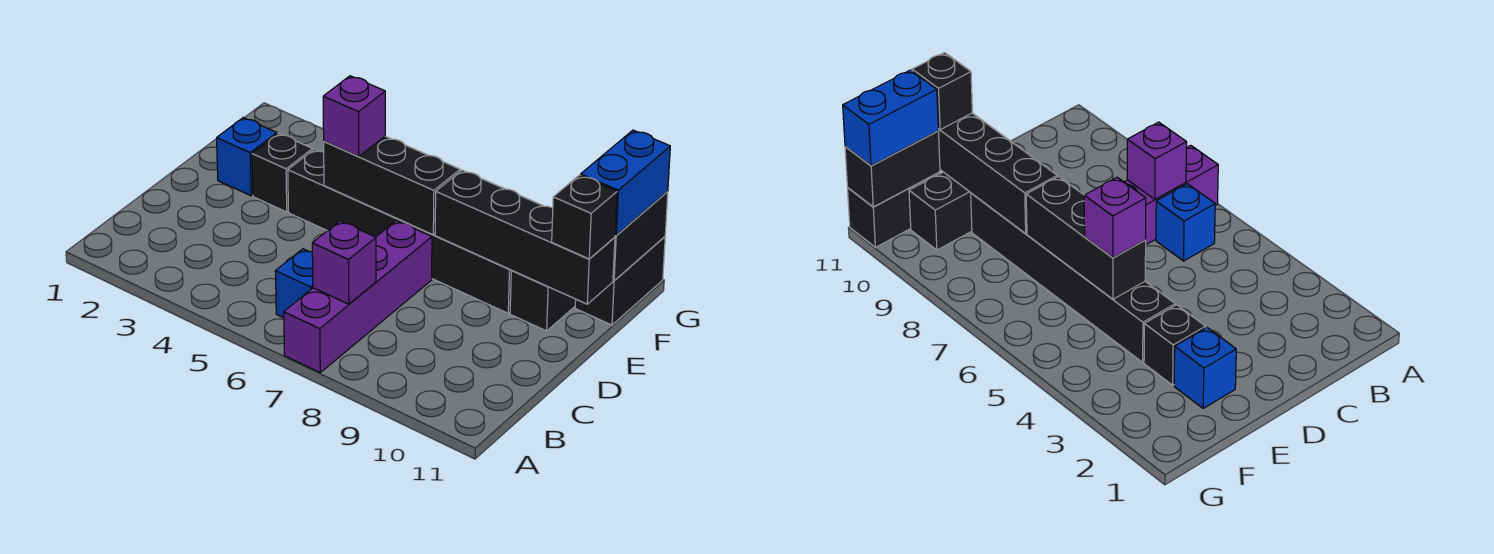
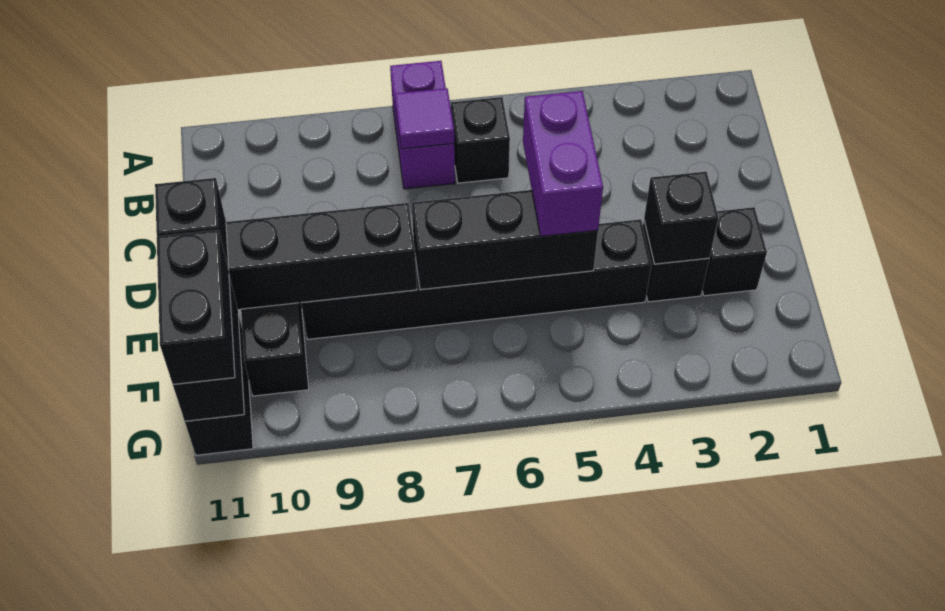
purple brick A7:D7 level 1 -> purple brick A7:B7 level 1
blue brick B6 level 1 -> black brick B6 level 1
purple brick B7 level 2 -> purple tile B7 level 2
blue brick E2 level 1 -> black brick E2 level 1
none -> black brick E3 level 2
purple brick E5 level 3 -> purple brick D5:E5 level 3
blue brick F11:G11 level 3 -> black brick F11:G11 level 3

